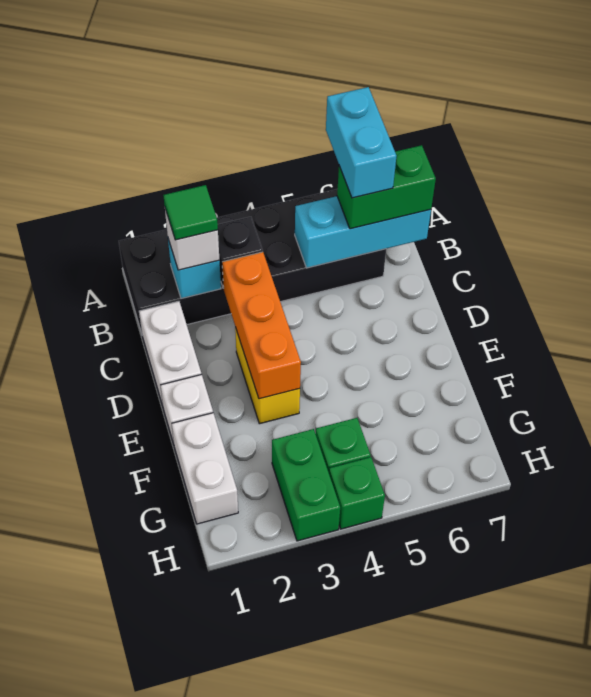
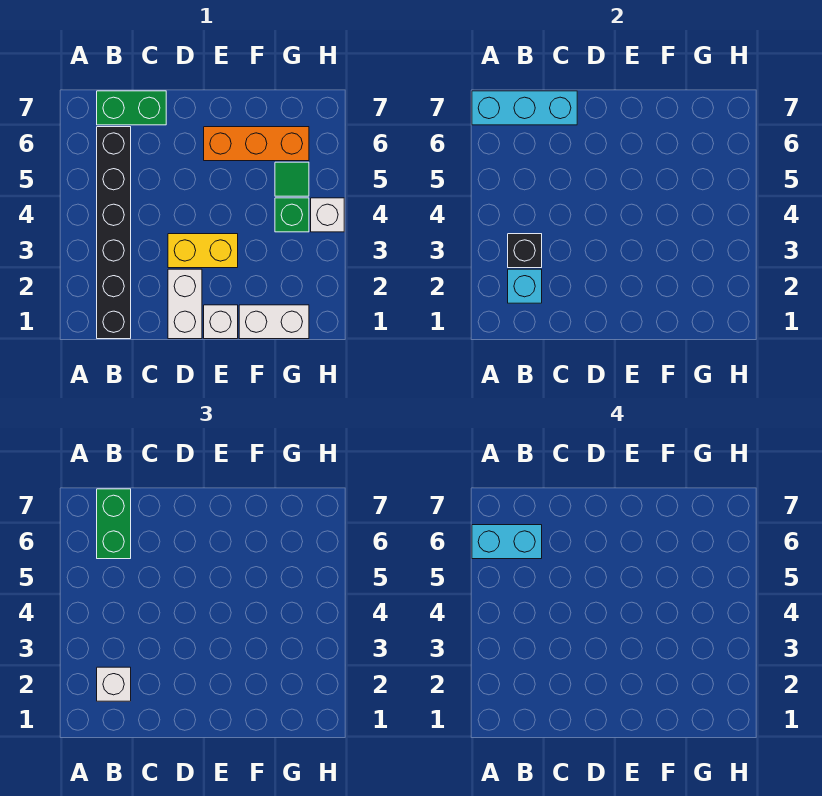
black brick A1:B6 level 1 -> black brick B1:B6 level 1
green tile B2 level 4 -> green tile G5 level 1
cyan brick B5:B7 level 2 -> cyan brick A7:C7 level 2
white brick C1:D1 level 1 -> white brick D1:D2 level 1
orange brick C3:E3 level 2 -> orange brick E6:G6 level 1
green brick G3:H3 level 1 -> green brick B7:C7 level 1
green brick H4 level 1 -> white brick H4 level 1

